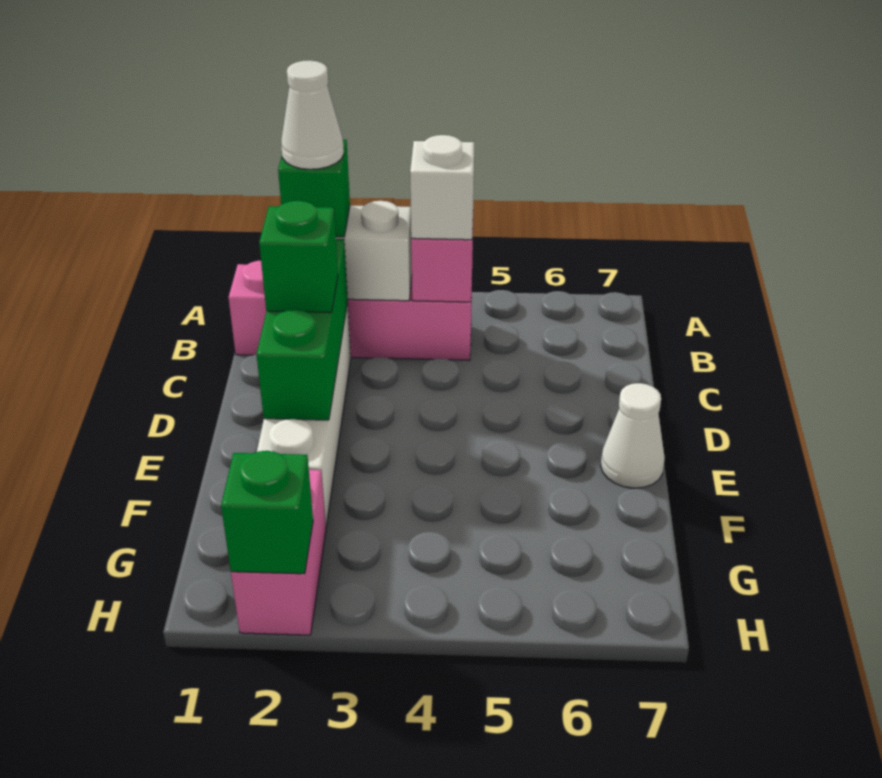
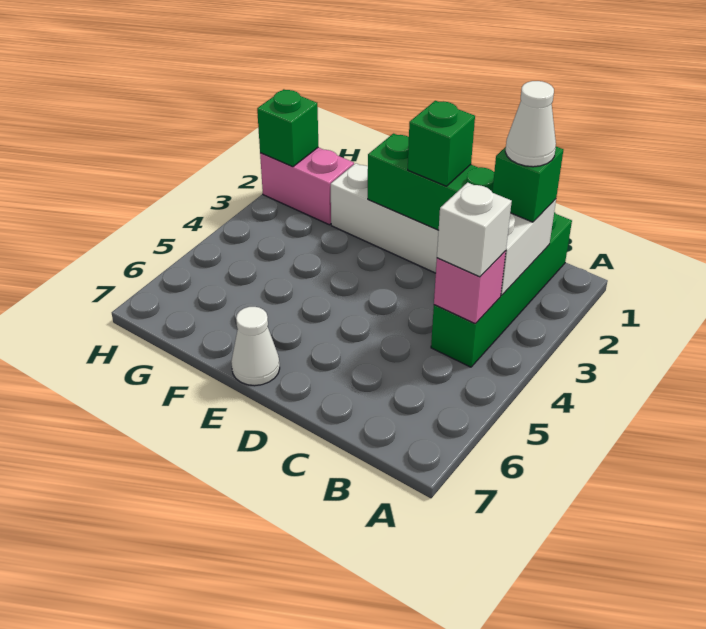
pink brick B1:B4 level 1 -> green brick B1:B4 level 1

